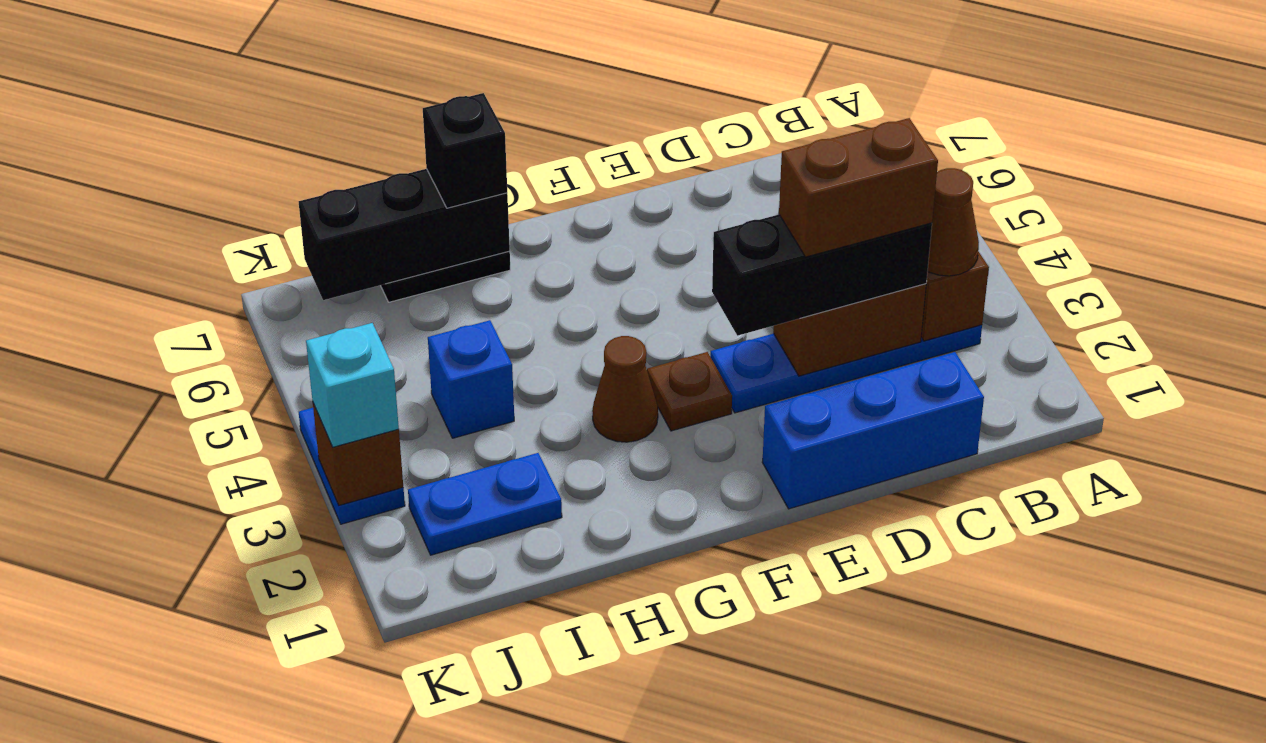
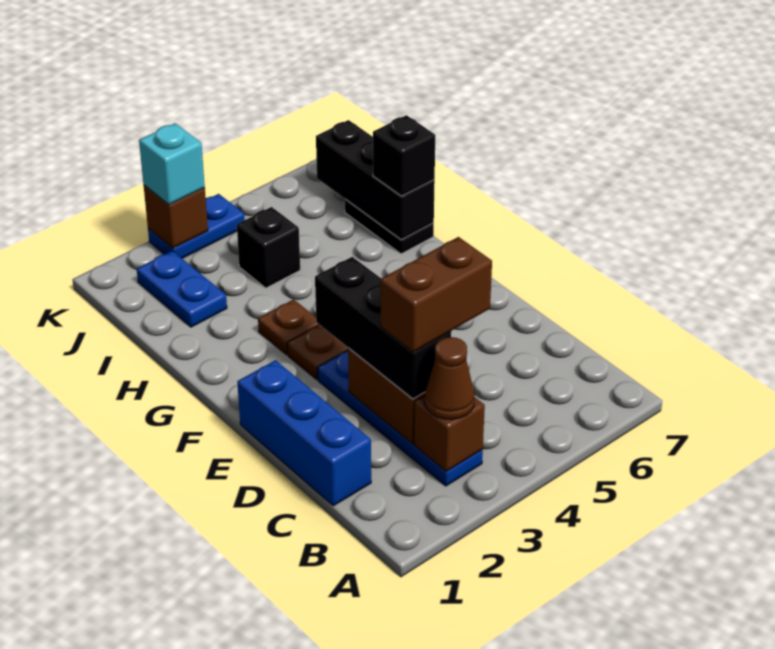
brown brick C3:D3 level 4 -> brown brick C3:C4 level 4
brown cone G3 level 1 -> brown plate G3 level 1
blue brick I4 level 1 -> black brick I4 level 1

